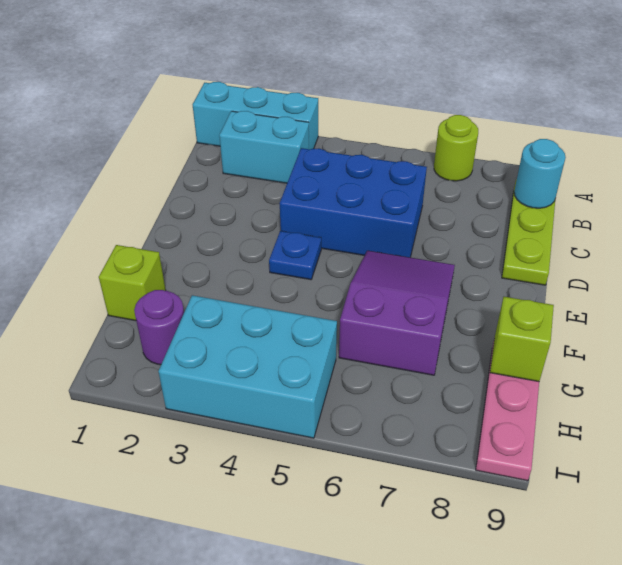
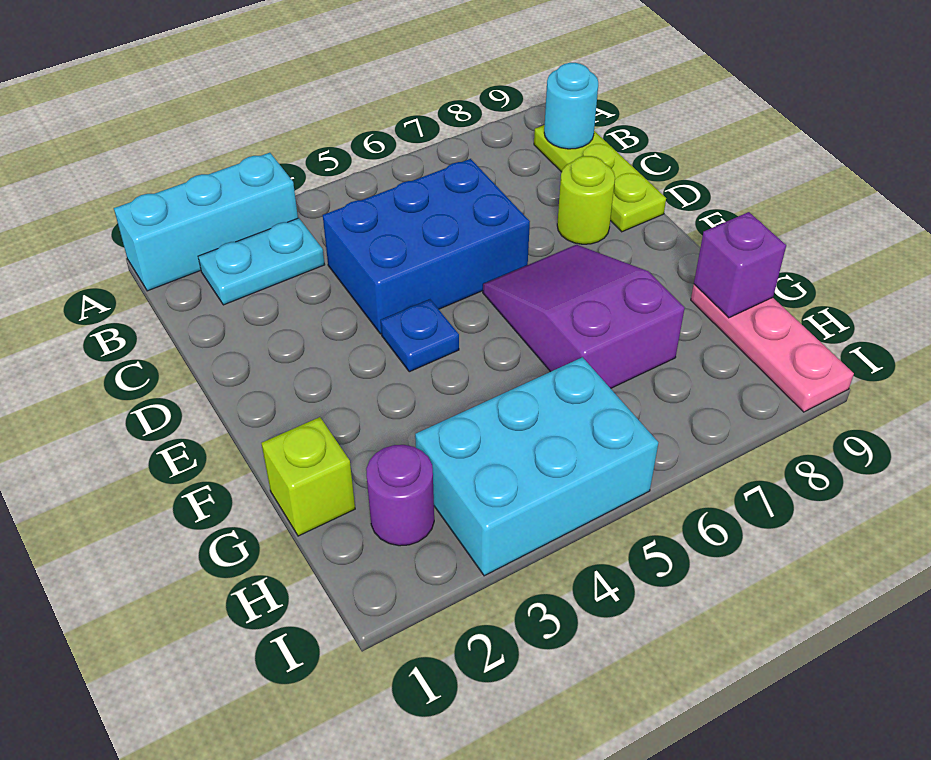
lime round brick A7 level 1 -> lime round brick D8 level 1
cyan brick B2:B3 level 1 -> cyan plate B2:B3 level 1
lime brick G9 level 2 -> purple brick G9 level 2

